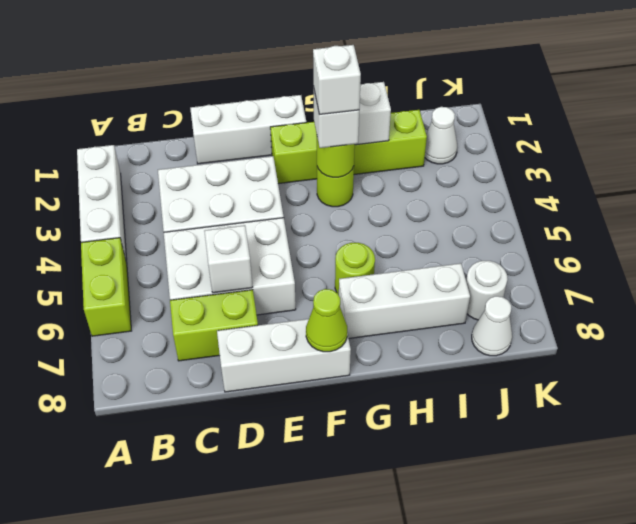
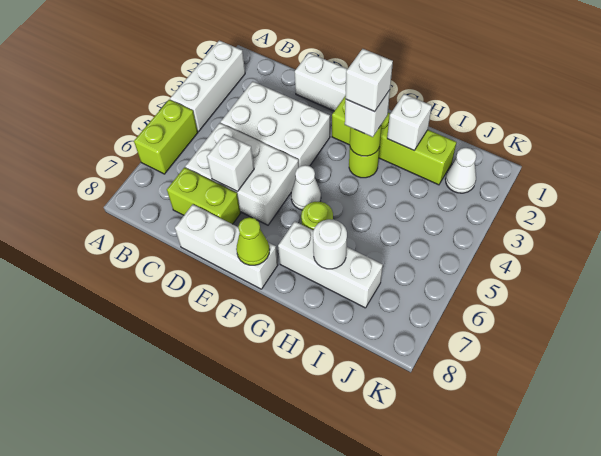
white round brick J7 level 1 -> white round brick H7 level 2
white cone J8 level 1 -> white cone F5 level 1

